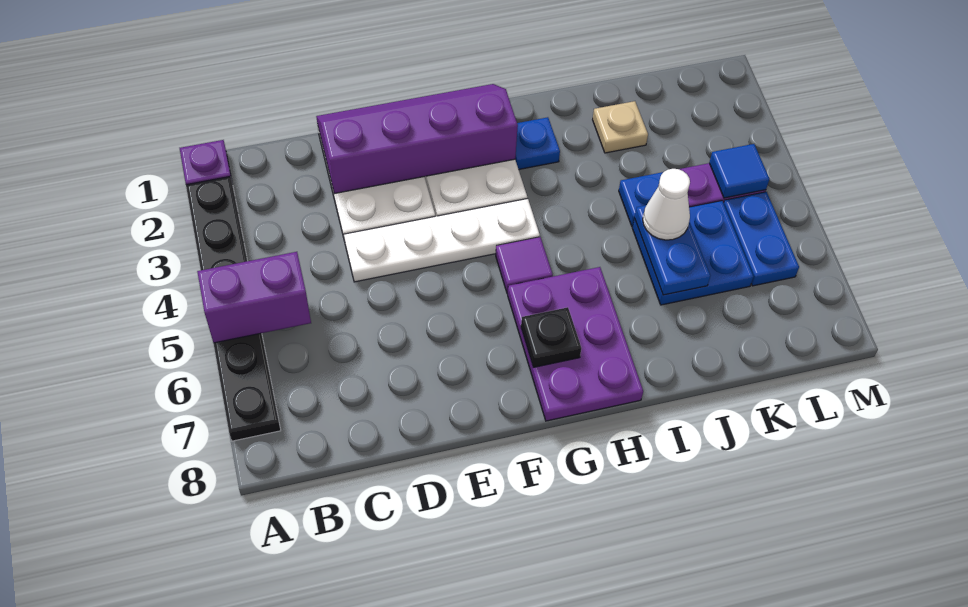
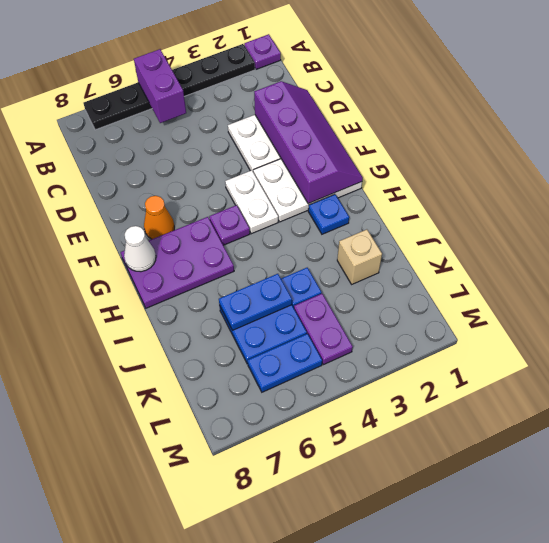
white plate D4:G4 level 1 -> white plate F4:G4 level 1
none -> orange cone F7 level 1
purple tile G5 level 1 -> purple plate G5 level 1
black plate G7 level 2 -> none
tan plate J2 level 1 -> tan brick J2 level 1
white cone J5 level 3 -> white cone G8 level 2
blue tile L4 level 2 -> none

